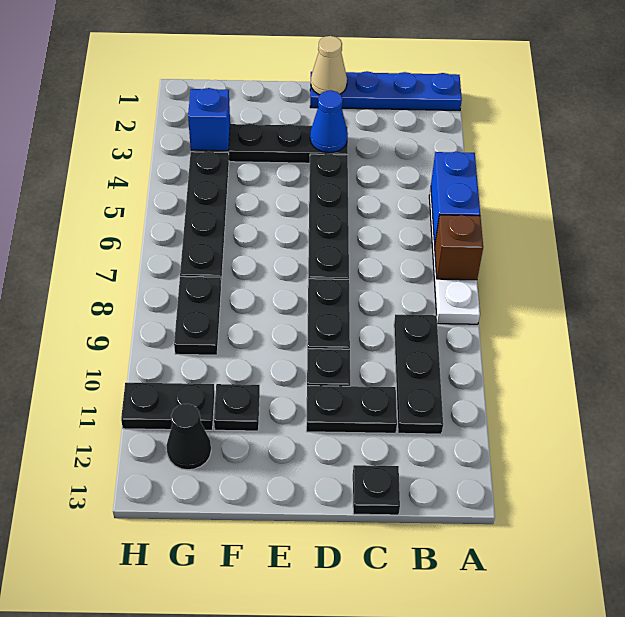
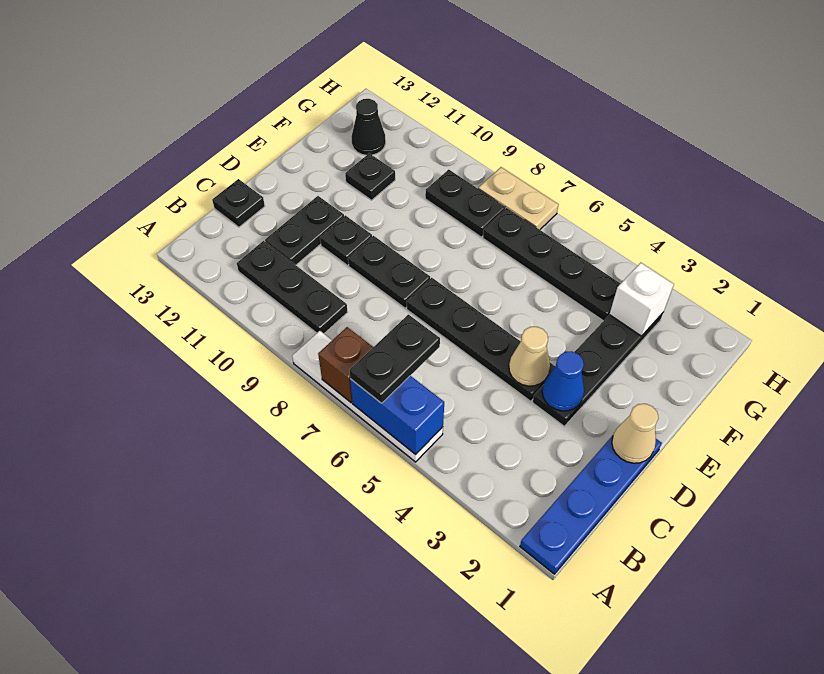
none -> tan cone D4 level 2
blue brick G3 level 2 -> white brick G3 level 2
black plate G11:H11 level 1 -> black plate A6:B6 level 3
none -> tan plate H7:H8 level 1

